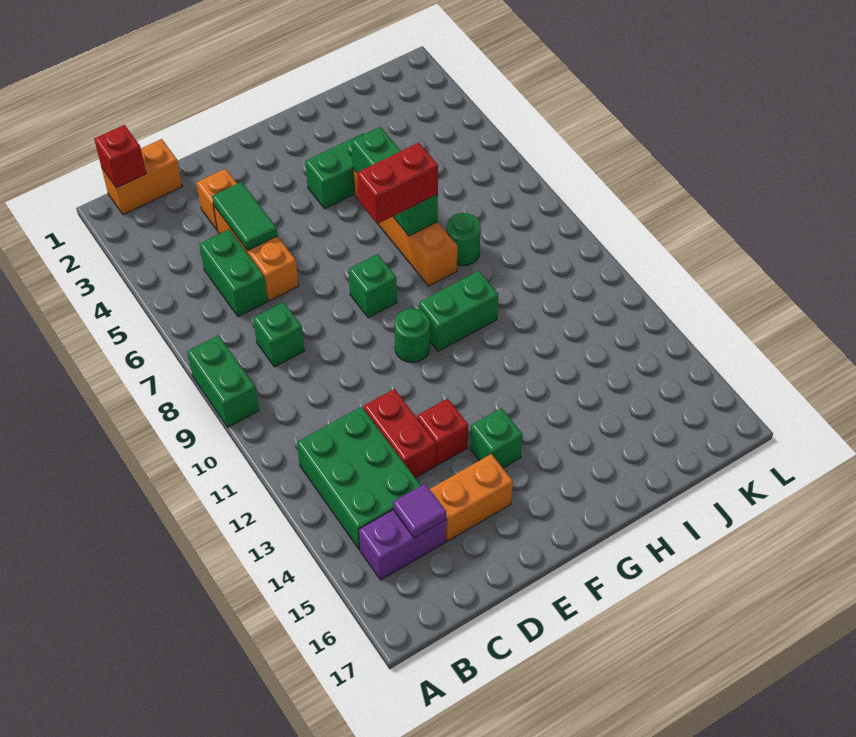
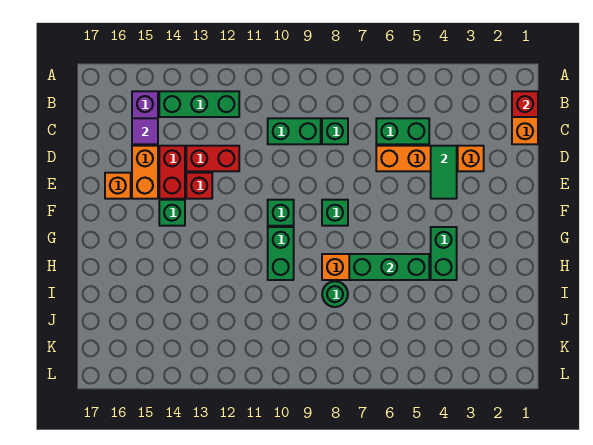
green brick A8:A9 level 1 -> green brick C9:C10 level 1
green brick B12:C14 level 1 -> green brick B12:B14 level 1
green tile D4:D5 level 2 -> green tile D4:E4 level 2
none -> orange brick E16 level 1
green round brick F10 level 1 -> green brick F10 level 1
red brick G7:H7 level 3 -> red brick D14:E14 level 1

